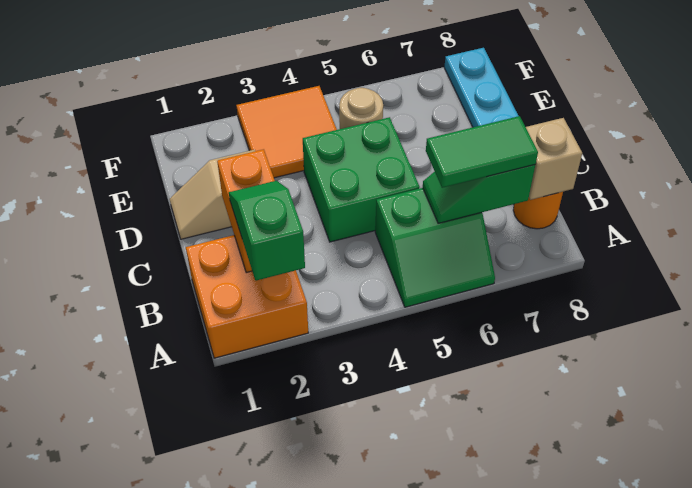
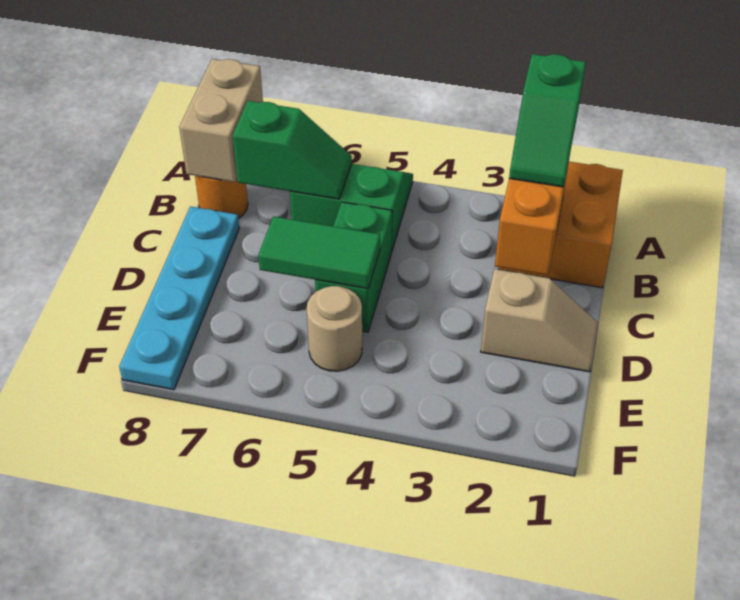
green tile B6:B7 level 3 -> green tile D5:D6 level 2
tan brick B8 level 2 -> tan brick A8:B8 level 2
green brick C4:D5 level 1 -> green brick C5:D5 level 1
orange tile E3:F4 level 1 -> none

